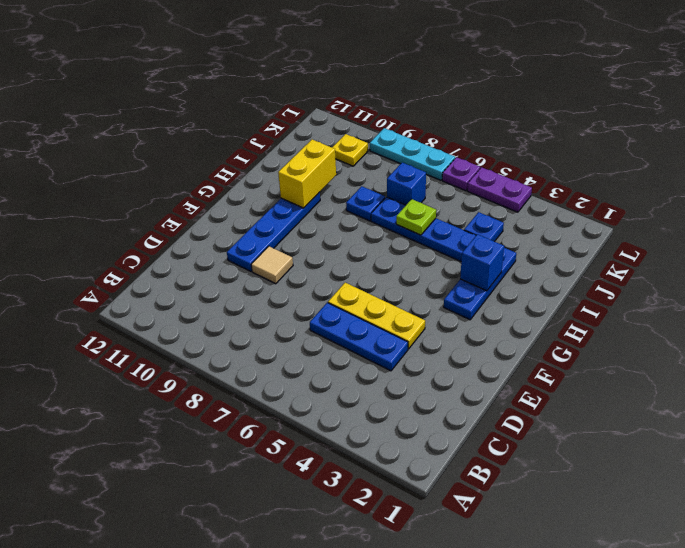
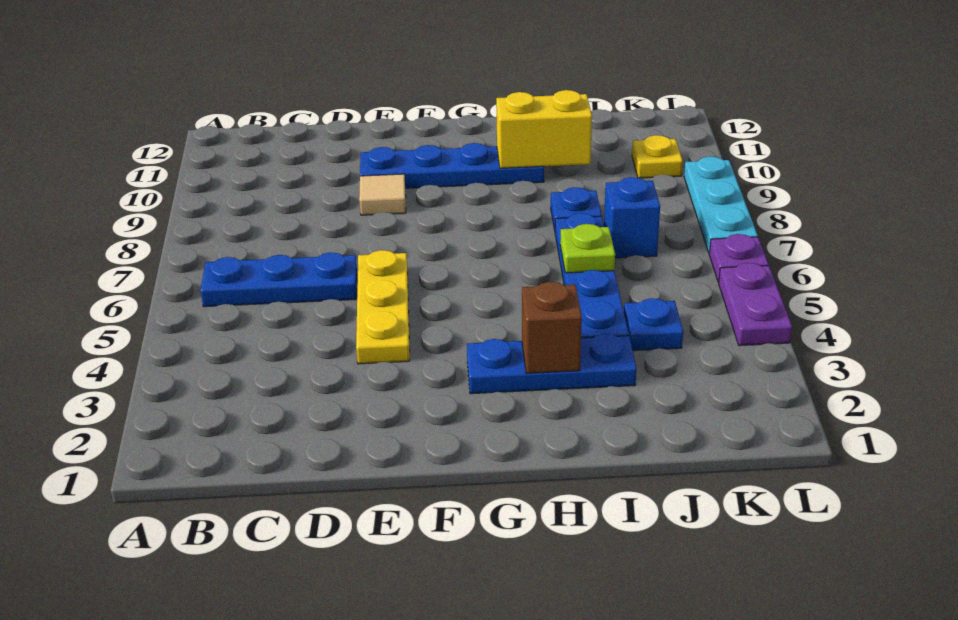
blue plate D4:D6 level 1 -> blue plate B6:D6 level 1
blue brick H3 level 2 -> brown brick H3 level 2

